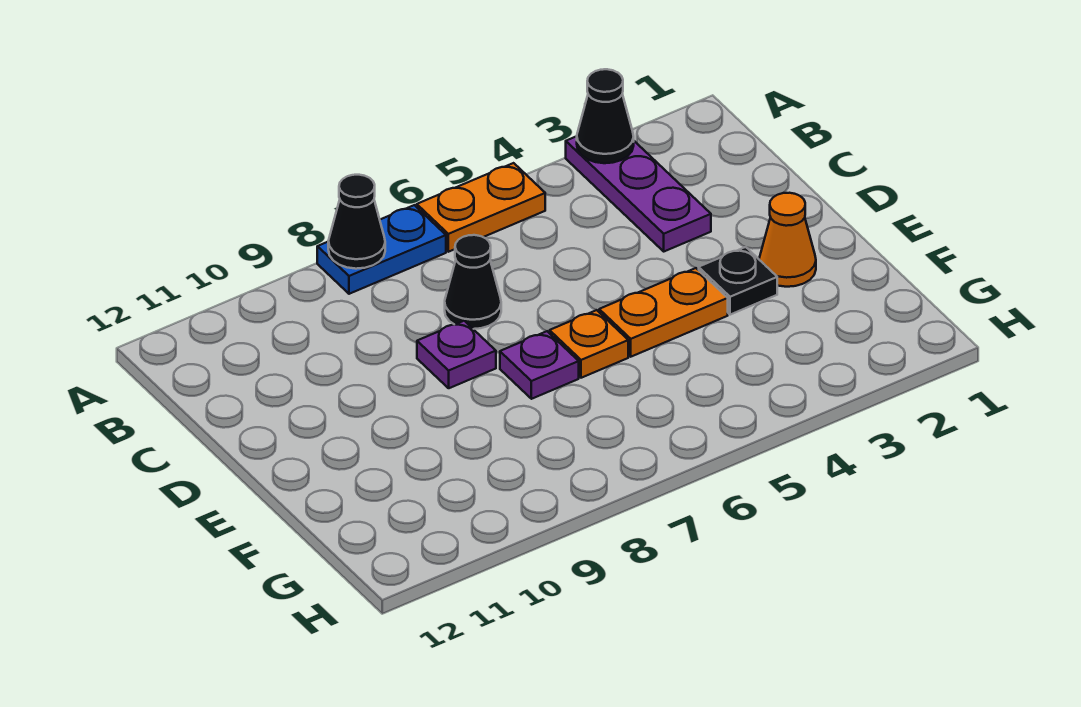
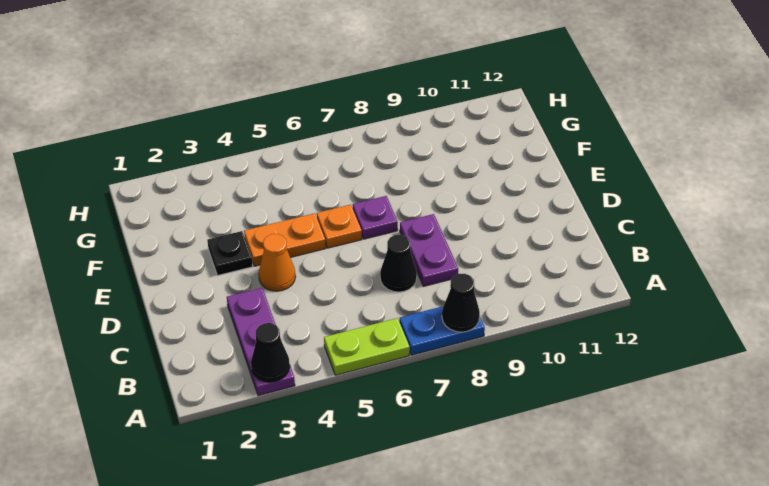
orange plate A5:A6 level 1 -> lime plate A5:A6 level 1
purple plate D8 level 1 -> purple plate C8:D8 level 1
orange cone E2 level 1 -> orange cone D4 level 1

